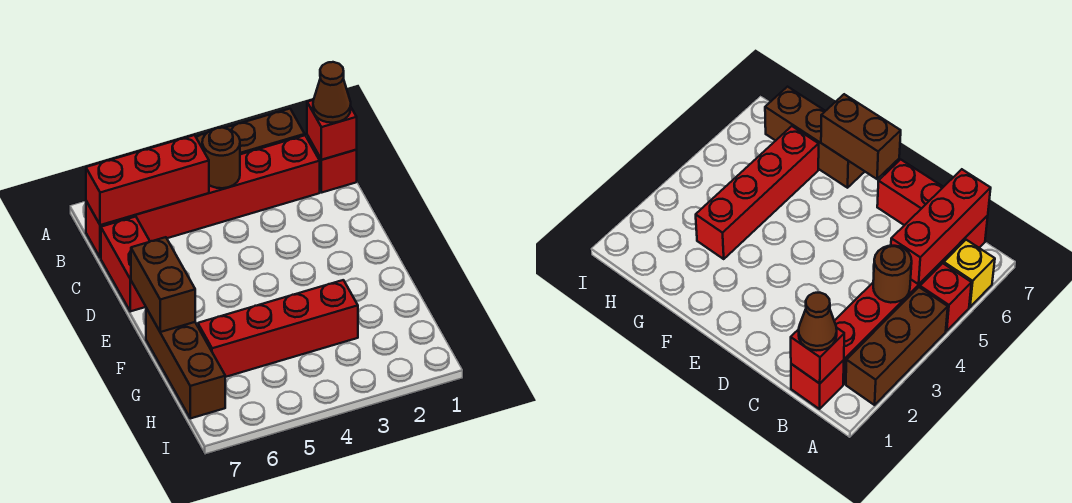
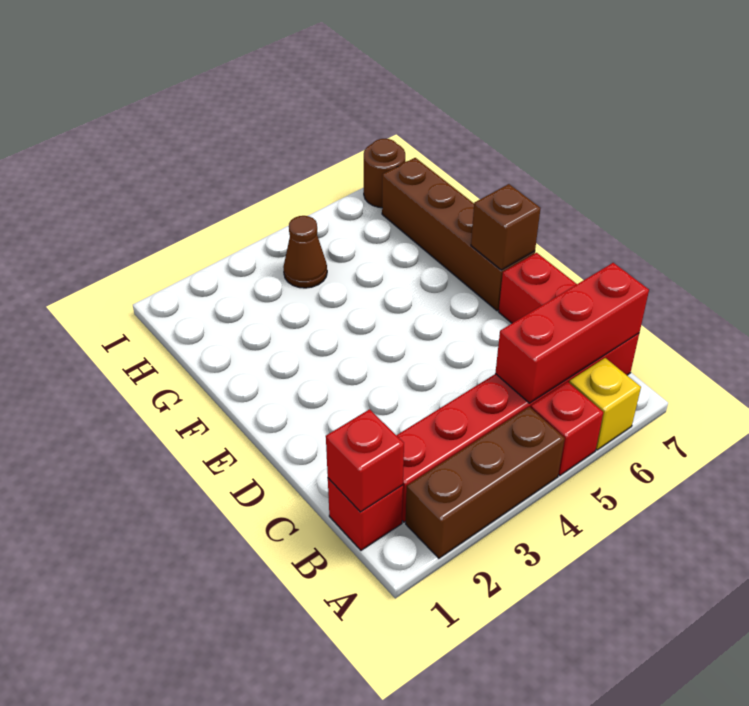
brown cone B1 level 3 -> brown cone H4 level 1
brown round brick B4 level 2 -> brown round brick I7 level 1
brown brick E7:F7 level 2 -> brown brick E7 level 2
brown brick F7:H7 level 1 -> brown brick E7:H7 level 1
red brick G3:G6 level 1 -> none

